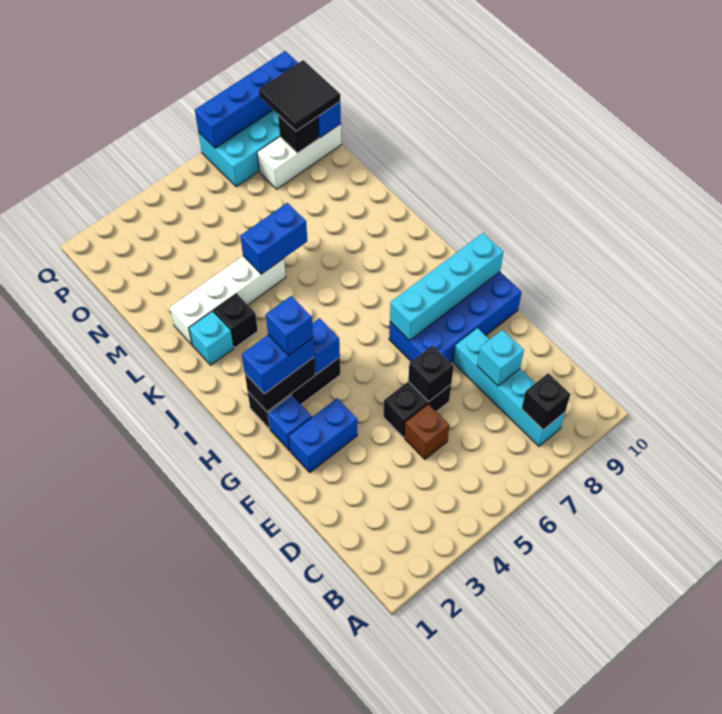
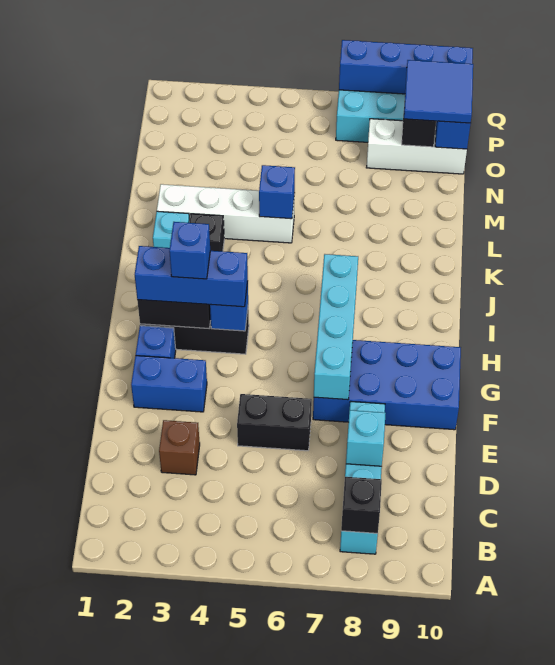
brown brick D5 level 1 -> brown brick D3 level 1
black brick E6 level 2 -> none
cyan brick G7:G10 level 2 -> cyan brick F7:I7 level 2
blue brick H2:H3 level 3 -> blue brick H2:H4 level 3
blue brick L5:L6 level 2 -> blue brick L5 level 2
black tile O9:P10 level 3 -> blue tile O9:P10 level 3

